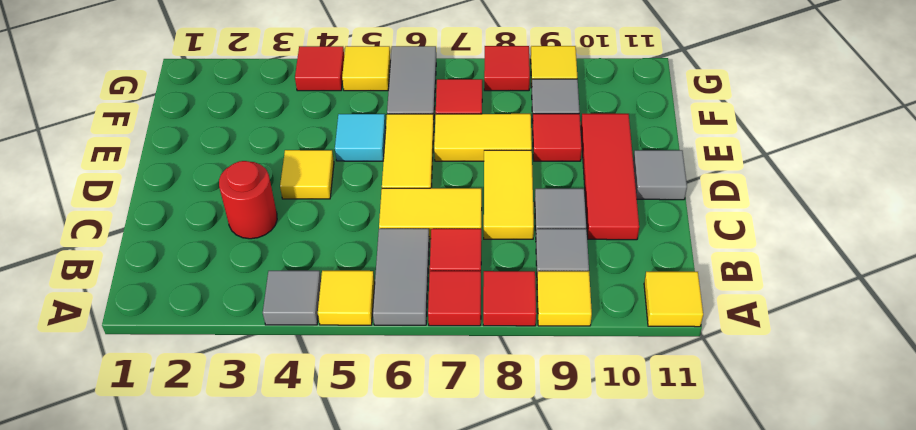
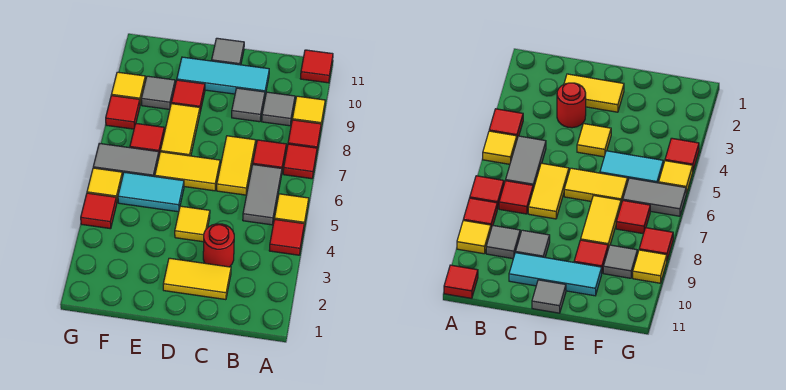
grey tile A4 level 1 -> red tile A4 level 1
grey tile A6:B6 level 1 -> grey tile B5:B6 level 1
yellow tile A11 level 1 -> red tile A11 level 1
yellow tile C8:D8 level 1 -> yellow tile C2:D2 level 1
red tile C10:E10 level 1 -> cyan tile C10:E10 level 1
cyan tile E5 level 1 -> cyan tile E5:F5 level 1

